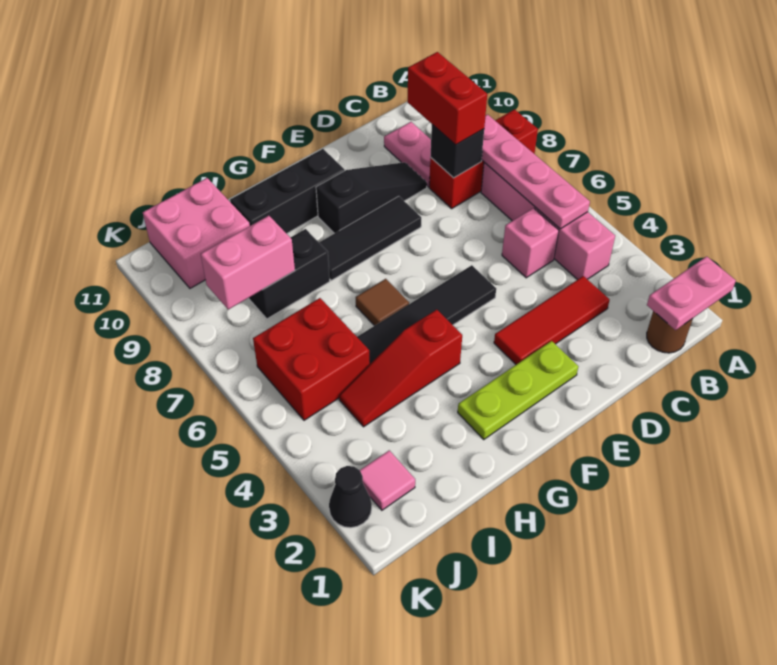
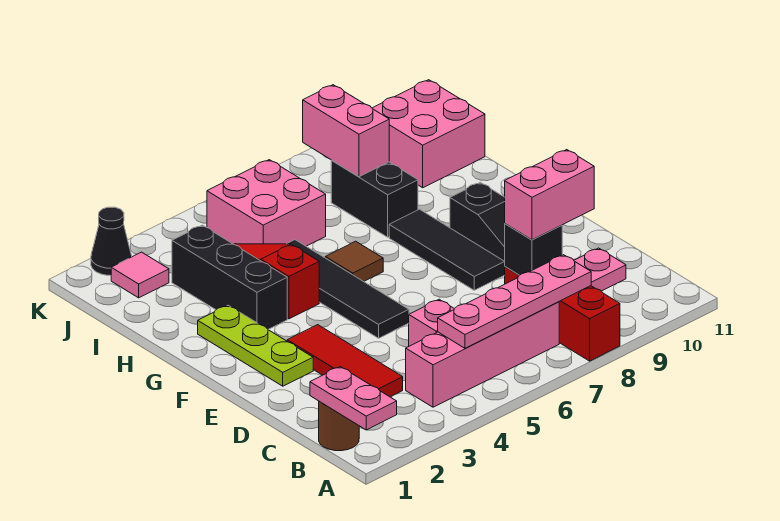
red brick C8:C9 level 3 -> pink brick C8:C9 level 3
black brick F10:H10 level 1 -> black brick G3:I3 level 1
red brick I5:J6 level 1 -> pink brick I5:J6 level 1

